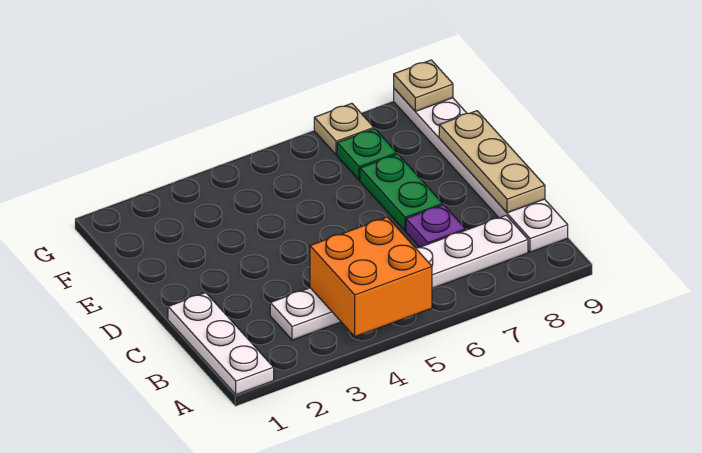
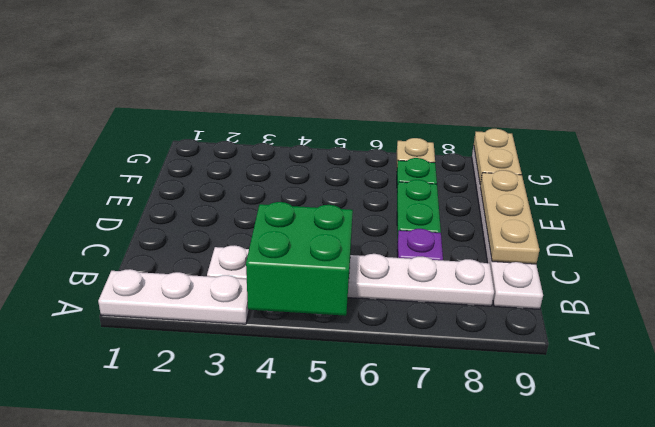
white plate A1:C1 level 1 -> white plate A1:A3 level 1
orange brick A4:B5 level 2 -> green brick A4:B5 level 2
tan plate G9 level 2 -> tan plate F9:G9 level 2

